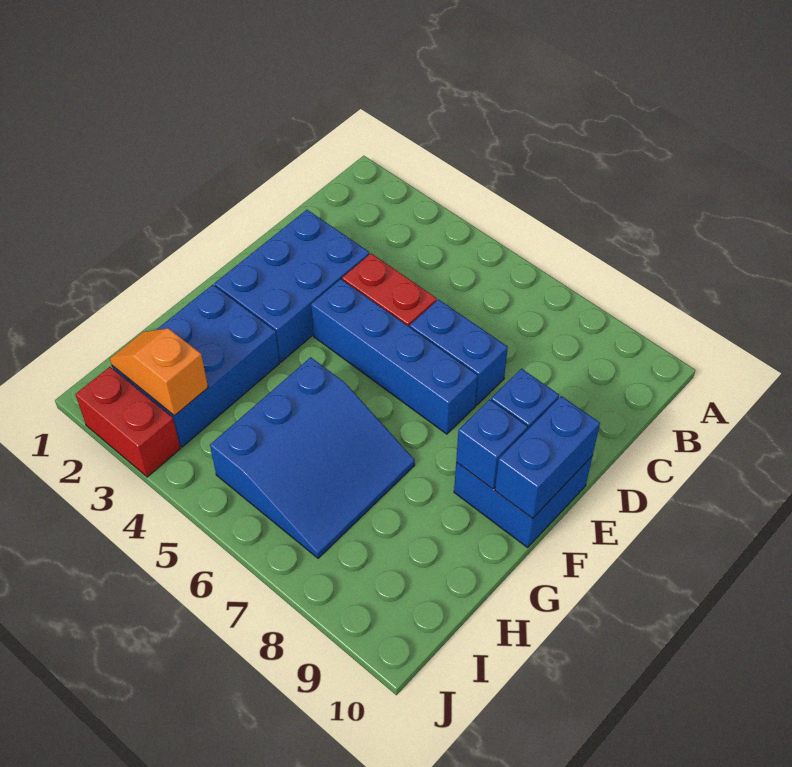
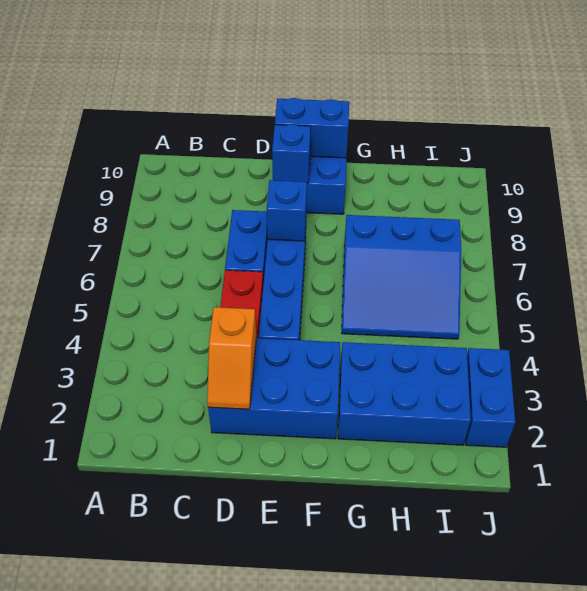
blue brick F9 level 2 -> blue brick E7 level 2
blue slope G5:I7 level 1 top 5 -> blue slope G5:I7 level 1 top 7
orange slope I2:I3 level 2 top 3 -> orange slope D2:D3 level 2 top 3
red brick J2:J3 level 1 -> blue brick J2:J3 level 1

